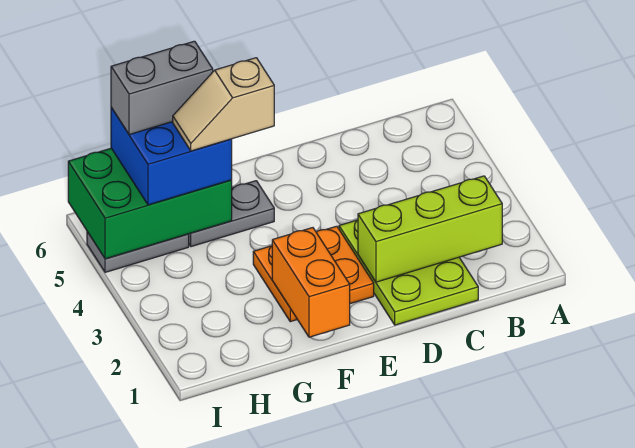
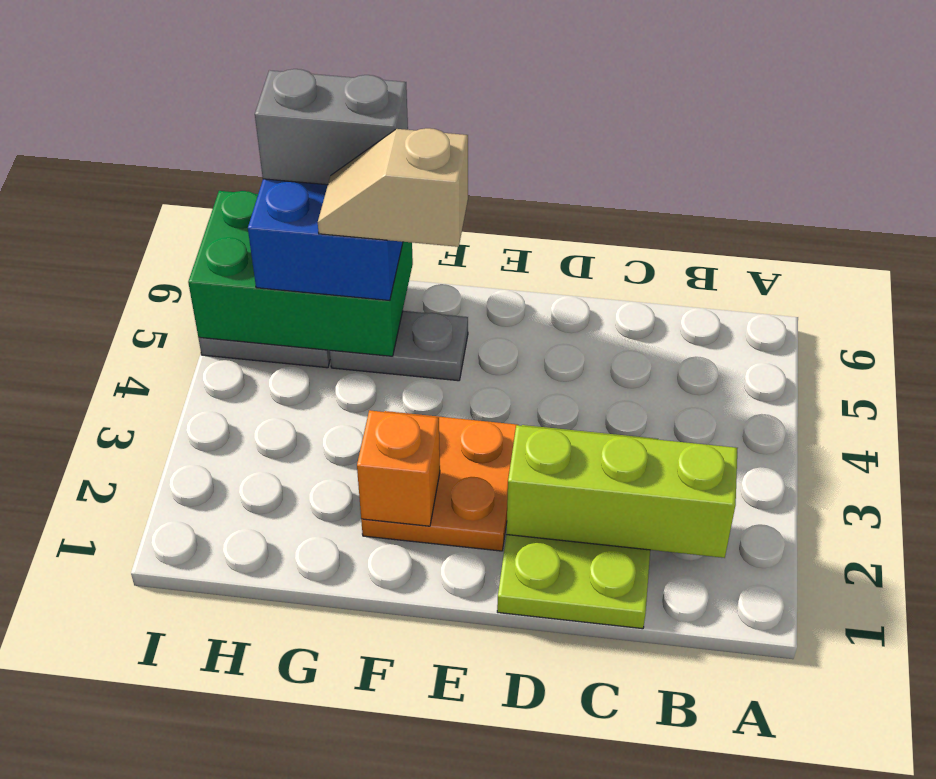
orange brick F1:F2 level 2 -> orange brick F2 level 2

